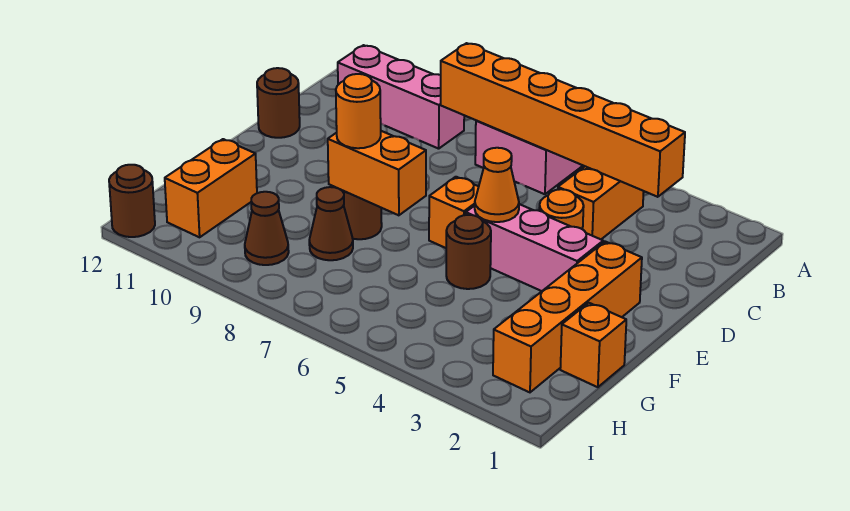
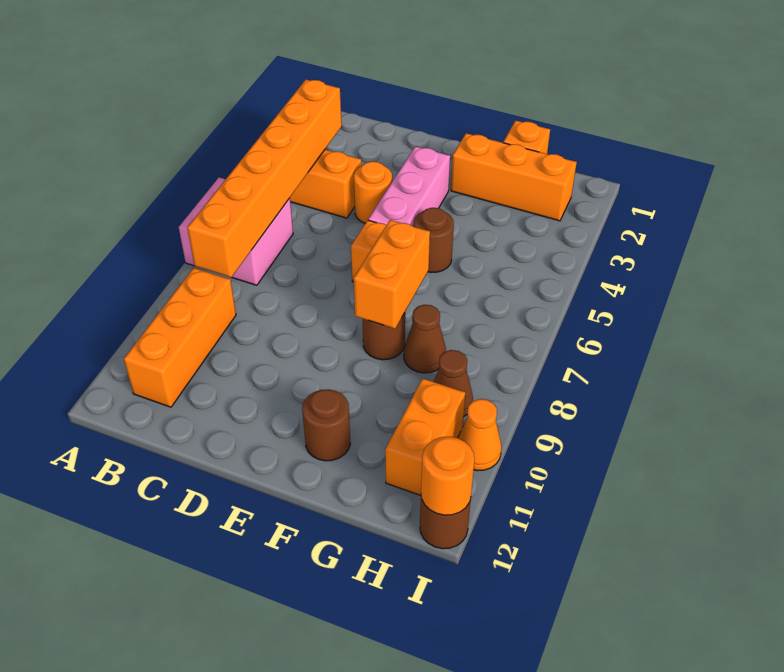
pink brick B9:B11 level 1 -> orange brick B9:B11 level 1
brown round brick D12 level 1 -> brown round brick F11 level 1
orange brick E2:H2 level 1 -> orange brick F2:H2 level 1
orange cone E5 level 2 -> orange cone I10 level 1
orange round brick F8 level 3 -> orange round brick I12 level 2
orange brick G11:H11 level 1 -> orange brick H10:H11 level 1

